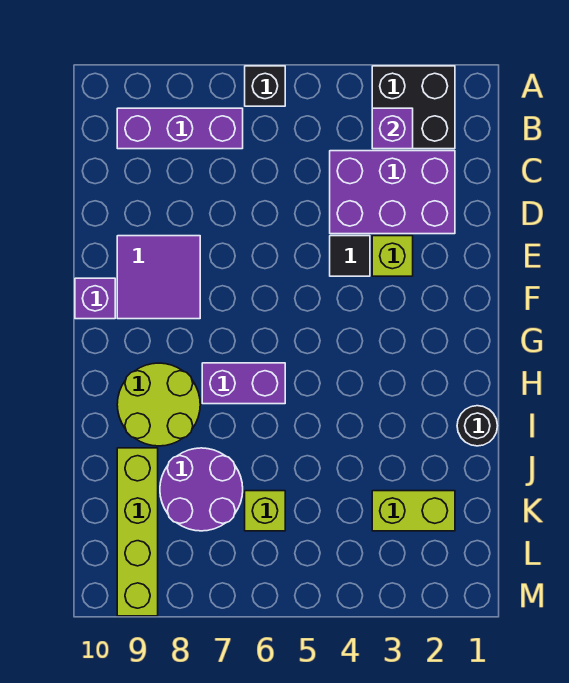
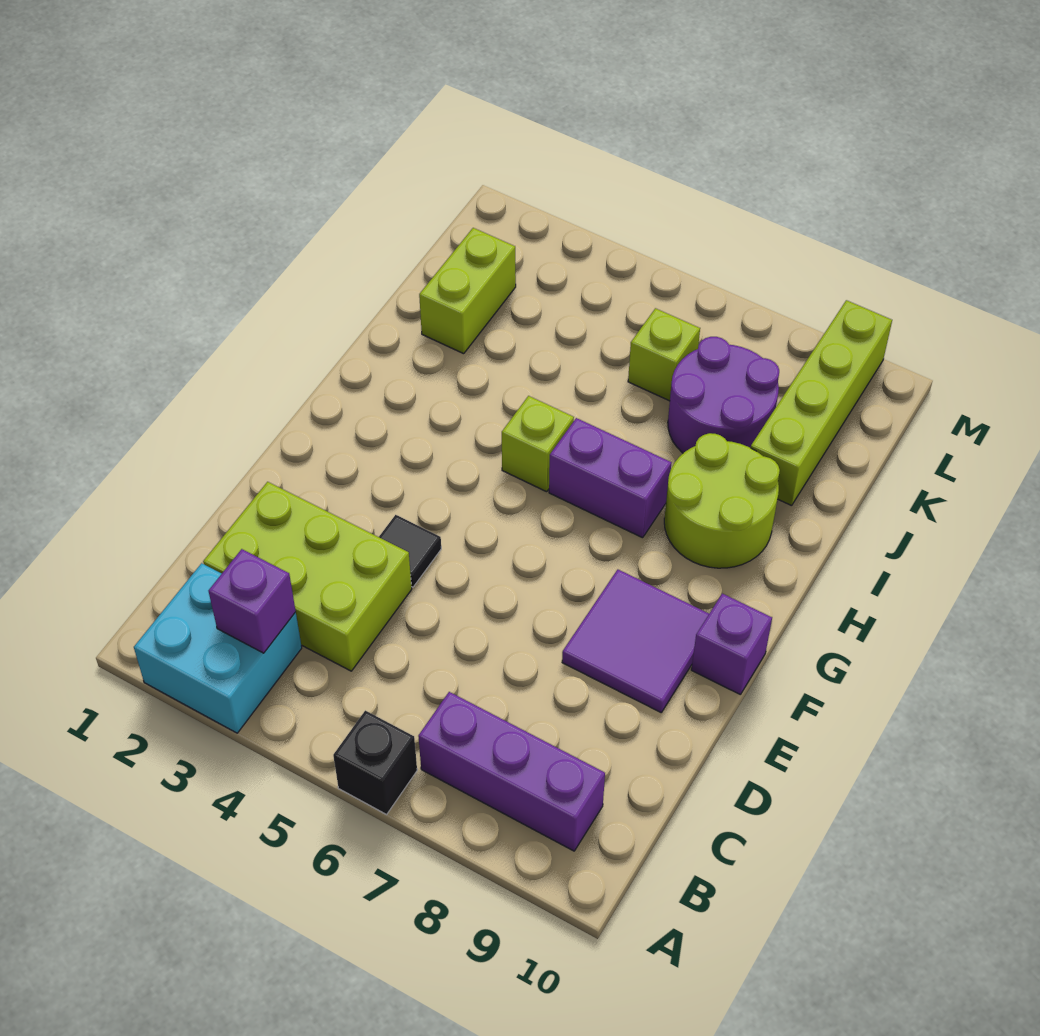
black brick A2:B3 level 1 -> cyan brick A2:B3 level 1
purple brick C2:D4 level 1 -> lime brick C2:D4 level 1
lime brick E3 level 1 -> lime brick H5 level 1
black round brick I1 level 1 -> none
lime brick K2:K3 level 1 -> lime brick J2:K2 level 1

